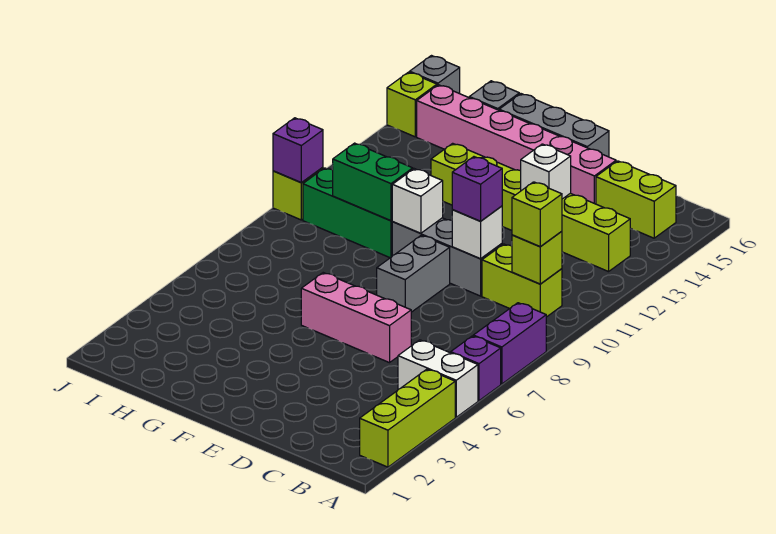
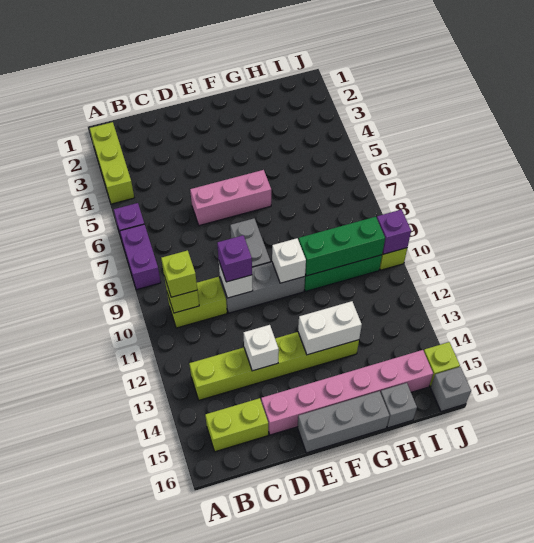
white brick A5:B5 level 1 -> white brick F13:G13 level 2
green brick G10:H10 level 2 -> green brick G10:I10 level 2

